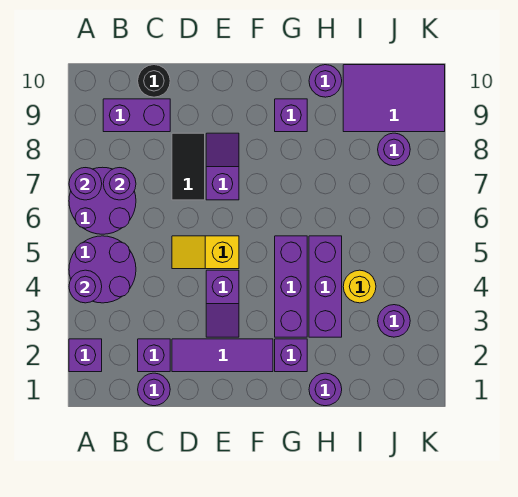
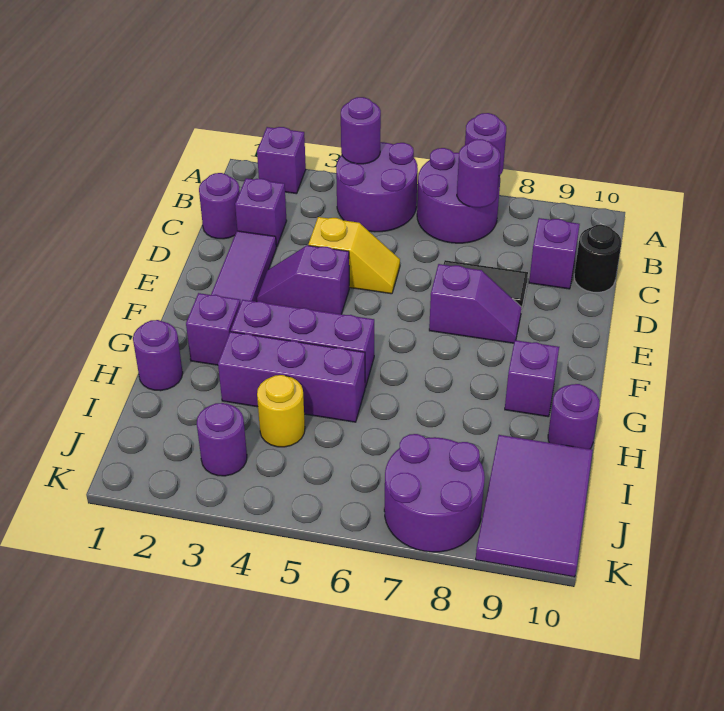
purple brick B9:C9 level 1 -> purple brick C9 level 1
yellow slope D5:E5 level 1 top E -> yellow slope D4:D5 level 1 top 4
purple round brick J8 level 1 -> purple round brick J7:K8 level 1

